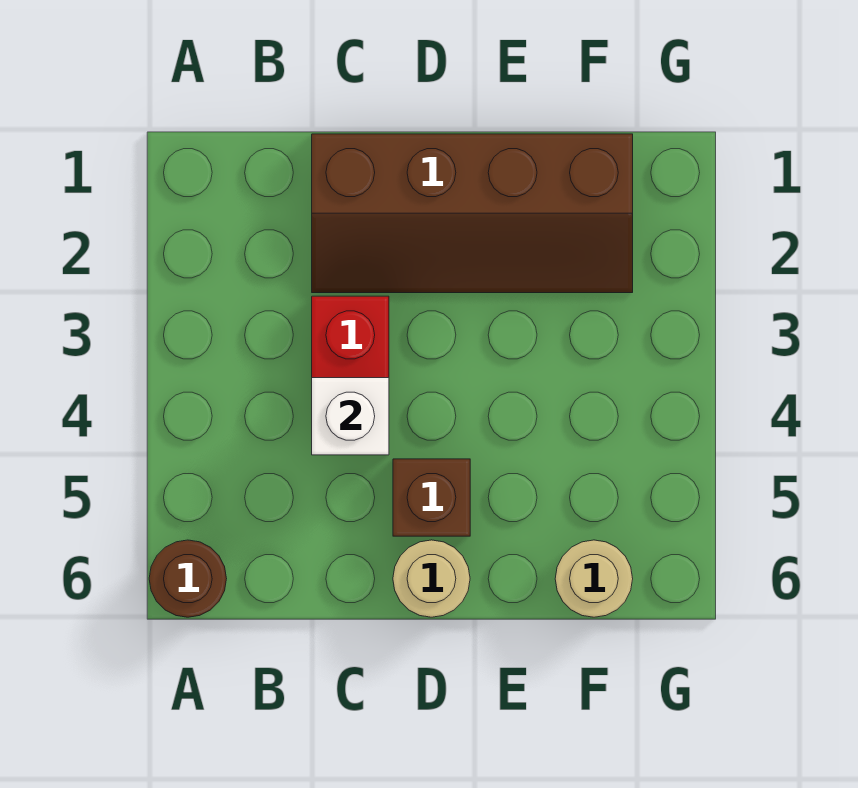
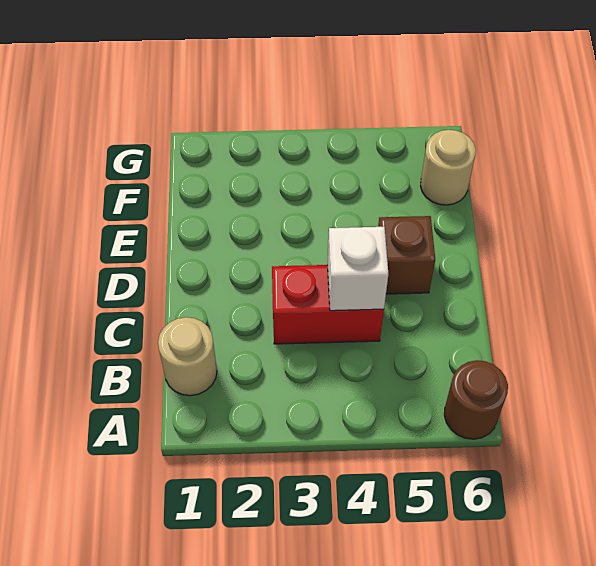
brown slope C1:F2 level 1 top 1 -> none
tan round brick D6 level 1 -> tan round brick B1 level 1

